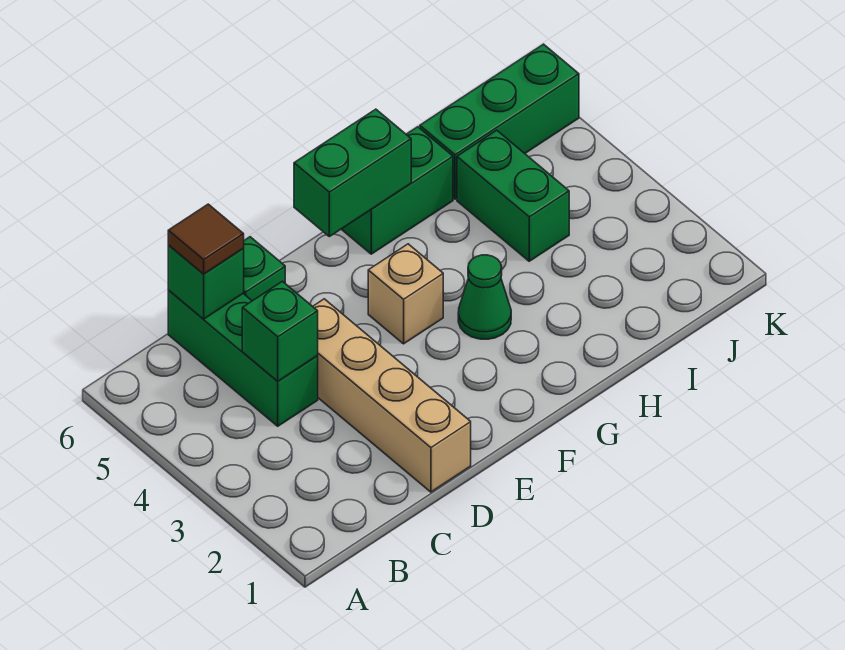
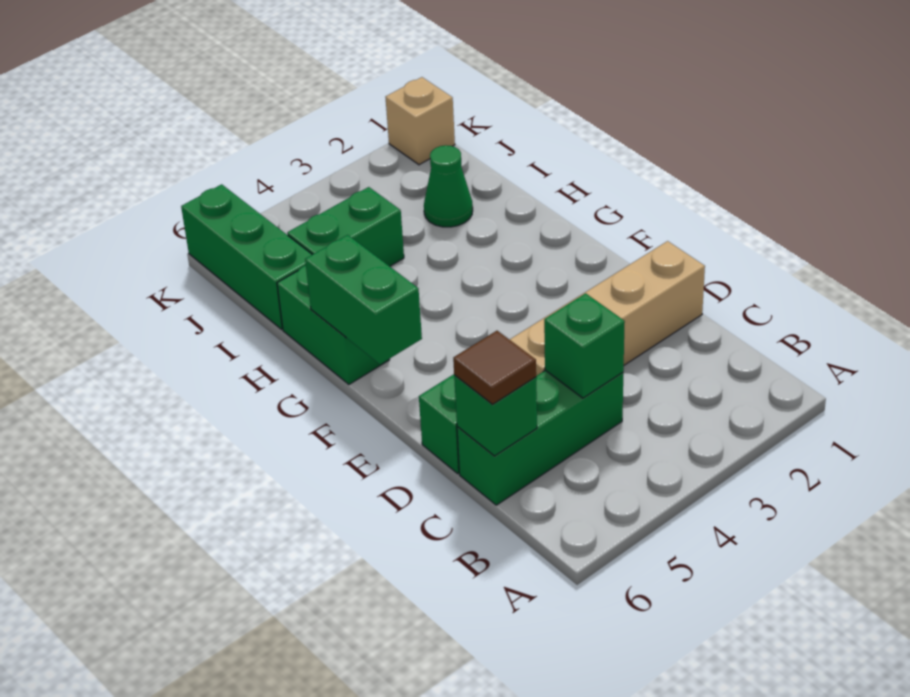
tan brick F4 level 1 -> tan brick K1 level 1
green cone G3 level 1 -> green cone I2 level 1

